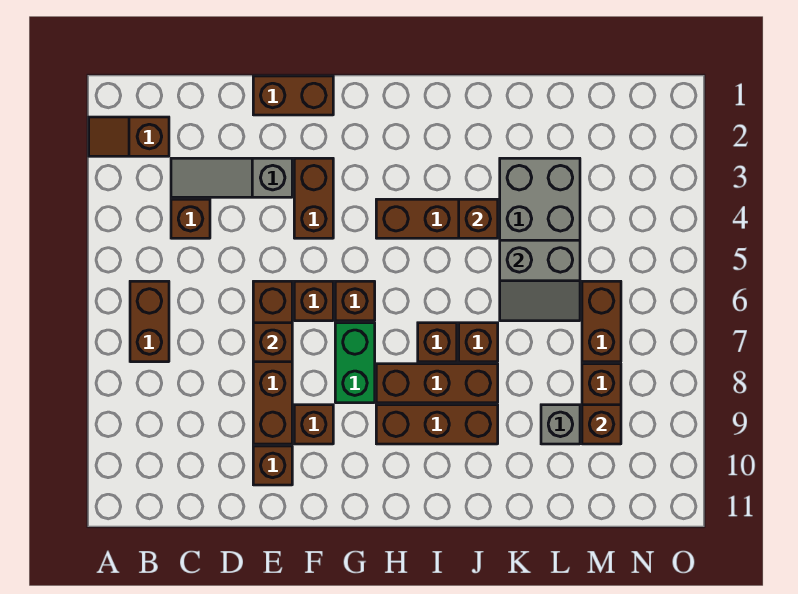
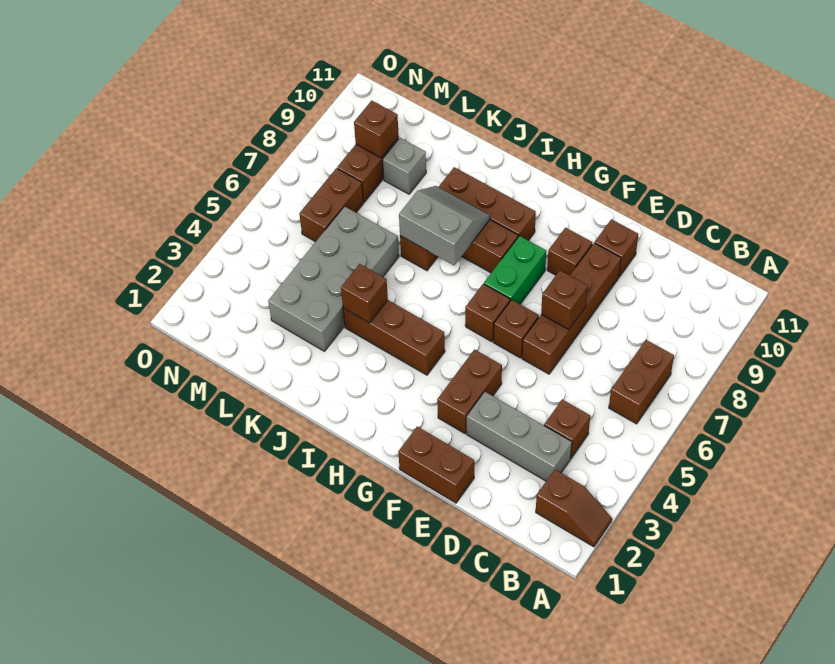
grey slope C3:E3 level 1 top E -> grey brick C3:E3 level 1
brown brick I7 level 1 -> none
grey slope K5:L6 level 2 top 5 -> grey slope I7:J8 level 2 top 7

